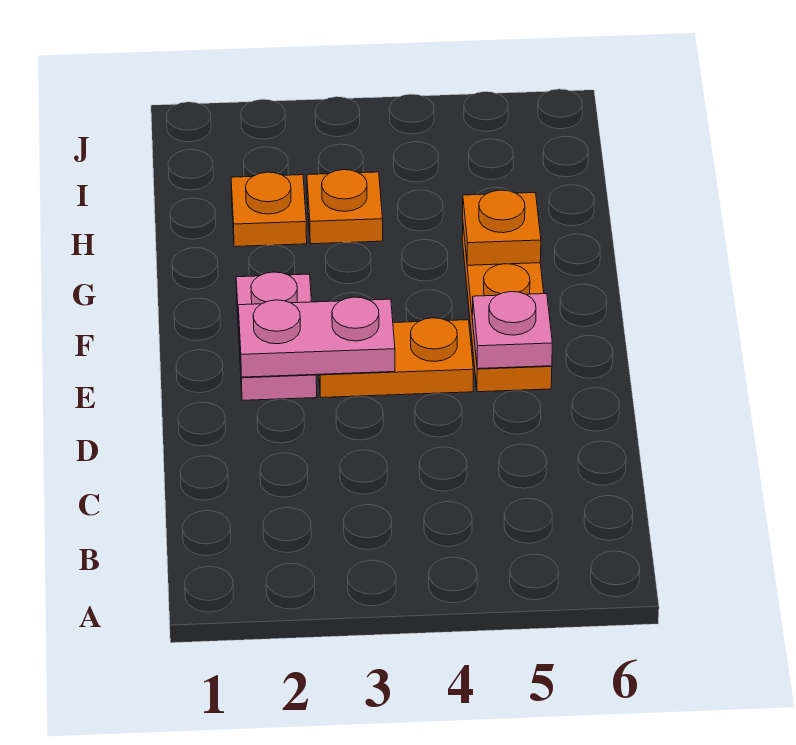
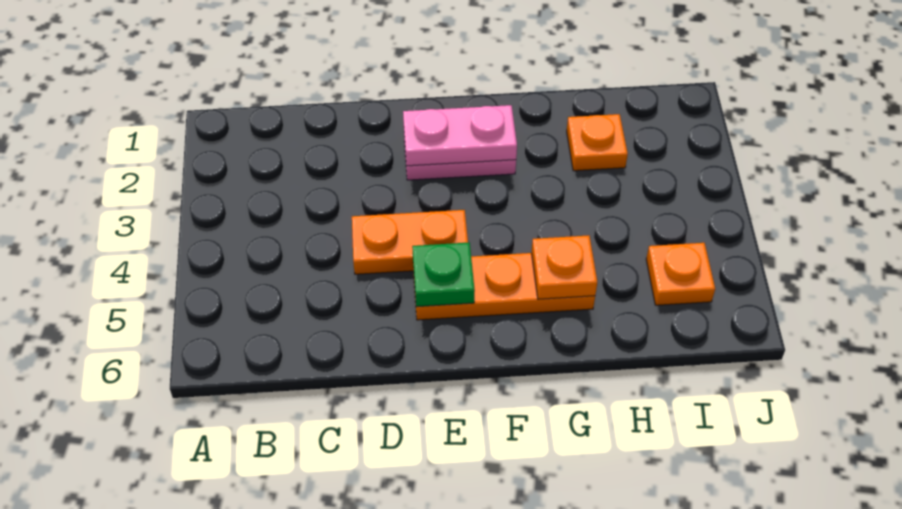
pink plate E2:E3 level 2 -> pink plate E2:F2 level 2
orange plate E3:E4 level 1 -> orange plate D4:E4 level 1
pink plate E5 level 2 -> green plate E5 level 2
orange plate H3 level 1 -> orange plate I5 level 1

